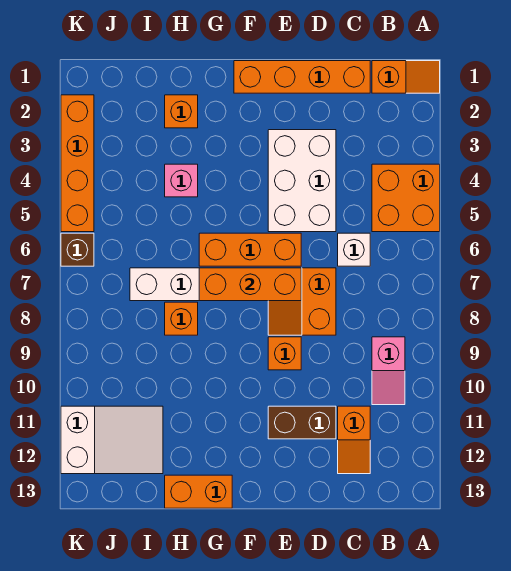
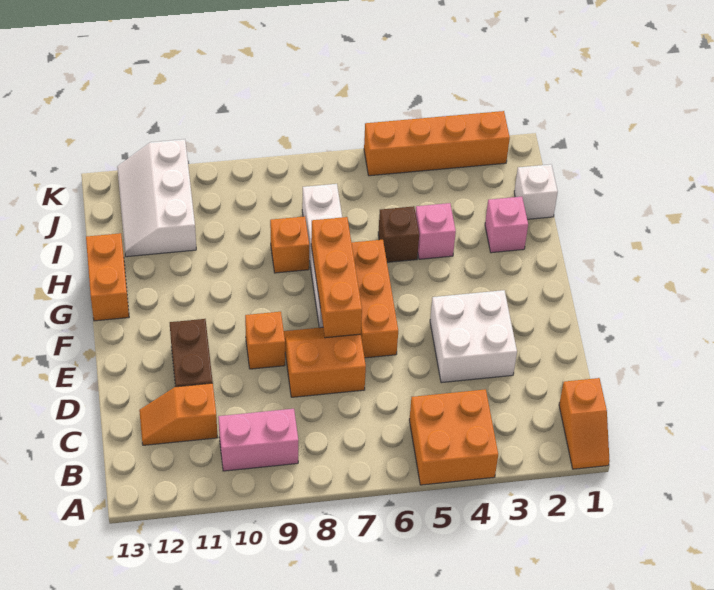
pink slope B9:B10 level 1 top 9 -> pink brick B9:B10 level 1
orange brick C1:F1 level 1 -> none
white brick C6 level 1 -> white brick I1 level 1
white brick D3:E5 level 1 -> white brick D3:E4 level 1
orange brick H2 level 1 -> pink brick H2 level 1
white slope I11:K12 level 1 top K -> white slope I11:K12 level 1 top 11
brown brick K6 level 1 -> brown brick H5 level 1

